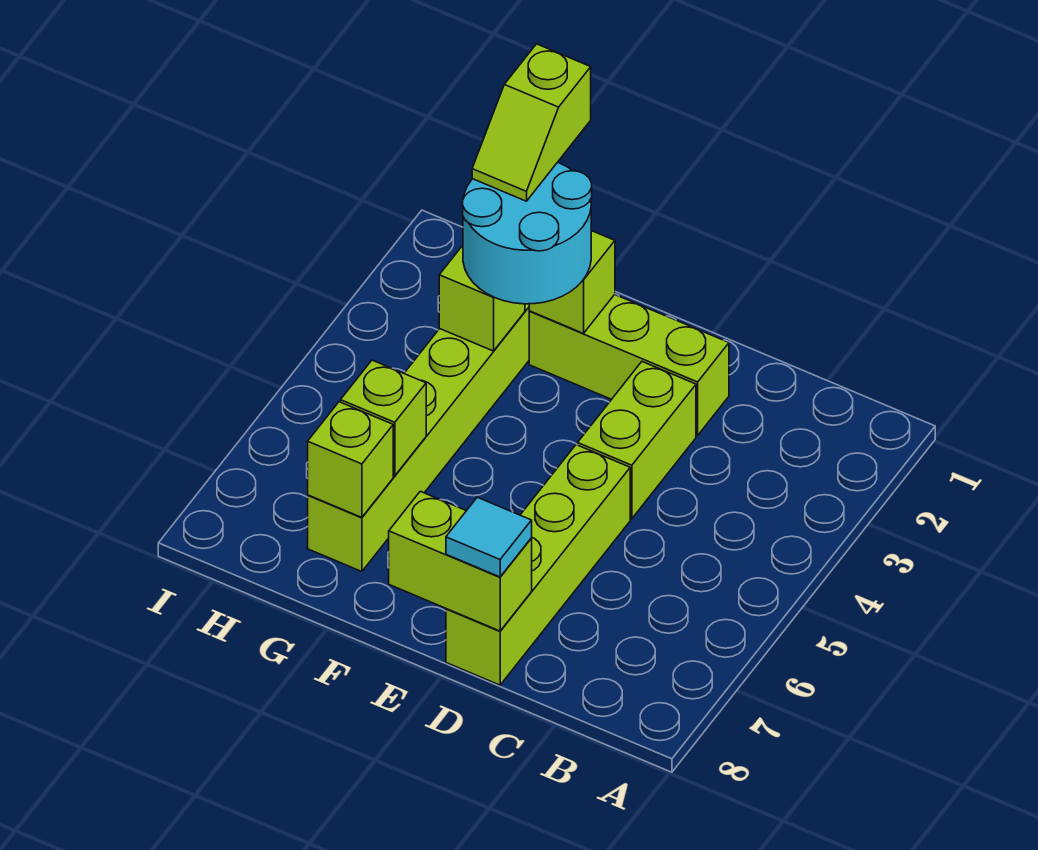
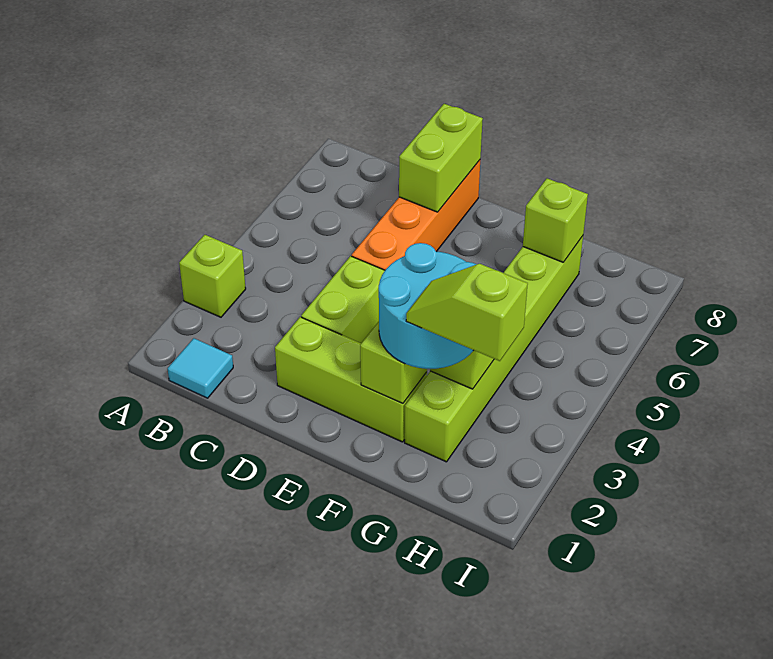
lime brick D5:D8 level 1 -> orange brick D5:D8 level 1
lime brick D8:E8 level 2 -> lime brick D7:D8 level 2
cyan tile D8 level 3 -> cyan tile B1 level 1
lime slope G1:G2 level 4 top 1 -> lime slope G2:H2 level 4 top H
lime brick G6 level 2 -> lime brick A3 level 1

